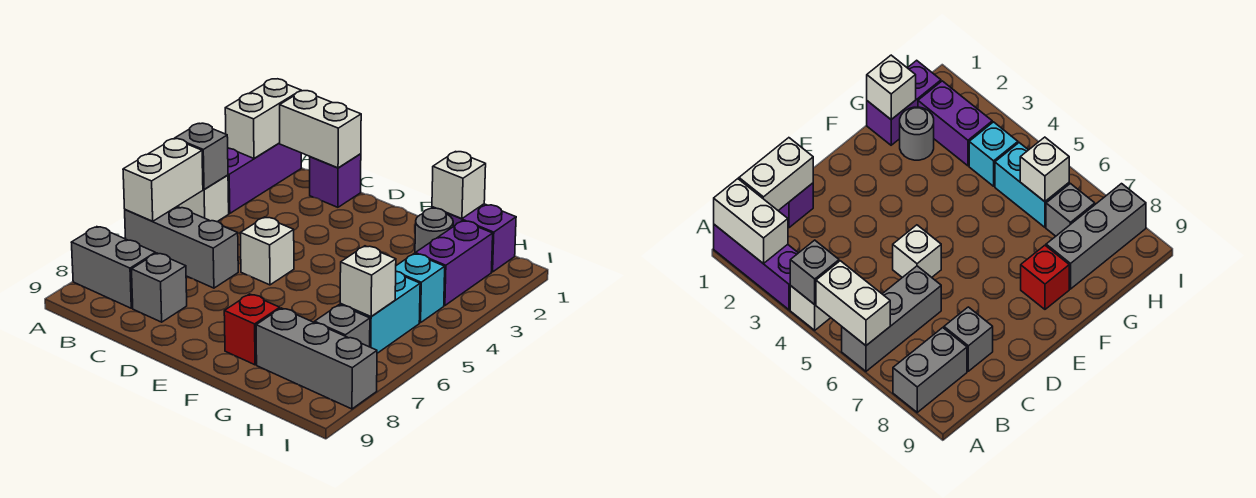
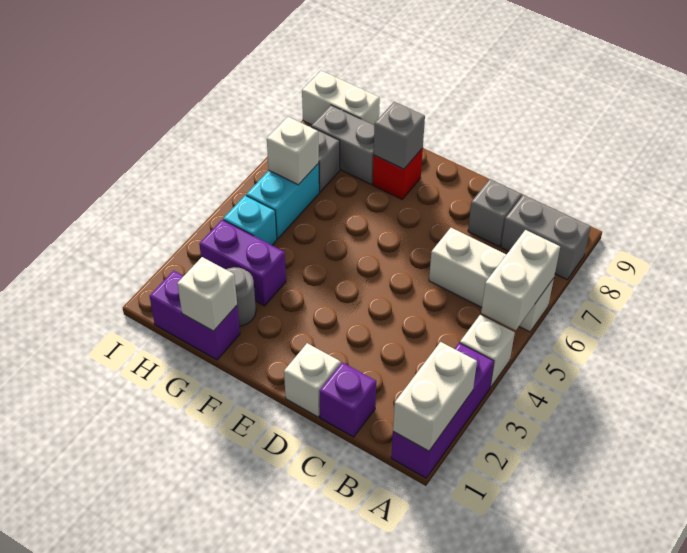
grey brick A4 level 2 -> grey brick F8 level 2
grey brick A6:C6 level 1 -> white brick A6:C6 level 1
white brick B1:C1 level 2 -> white brick H9:I9 level 1
white brick D5 level 1 -> white brick D1 level 1
grey brick G8:I8 level 1 -> grey brick G8:H8 level 1
purple brick H2:H3 level 1 -> purple brick G3:H3 level 1

